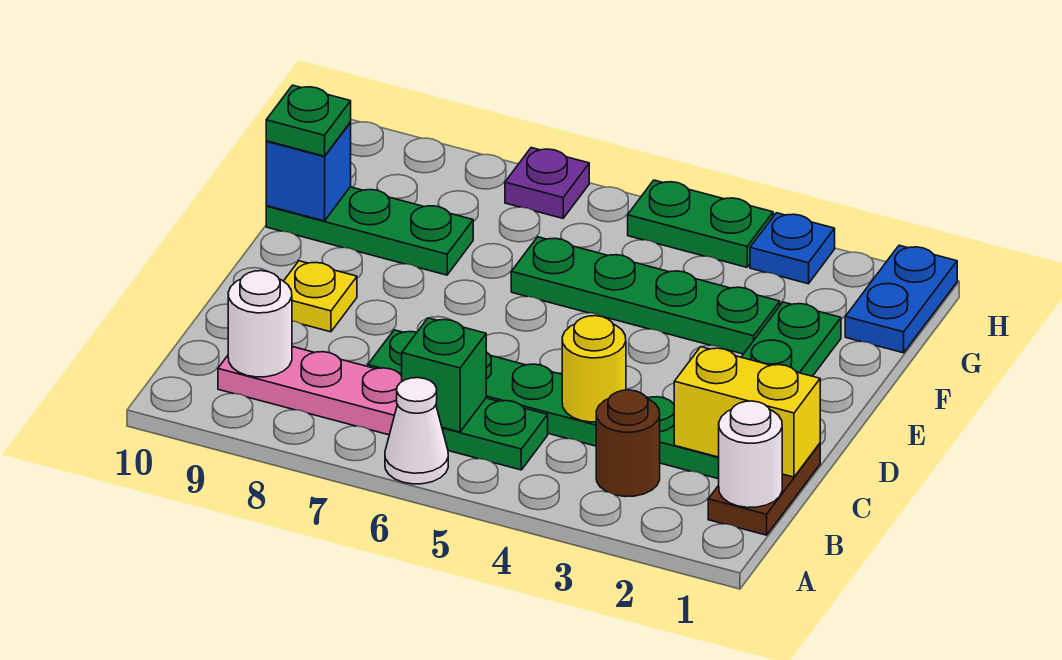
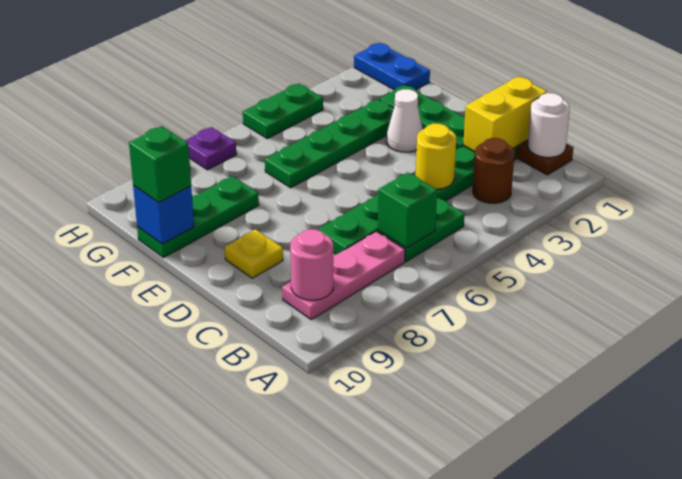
white cone A6 level 1 -> white cone E3 level 1
white round brick B9 level 2 -> pink round brick B9 level 2
green plate F10 level 3 -> green brick F10 level 3
blue plate H3 level 1 -> none

